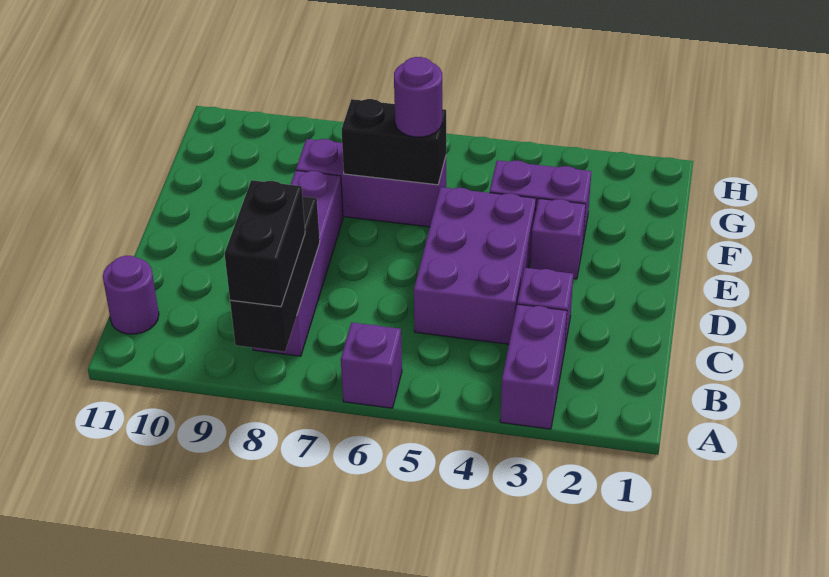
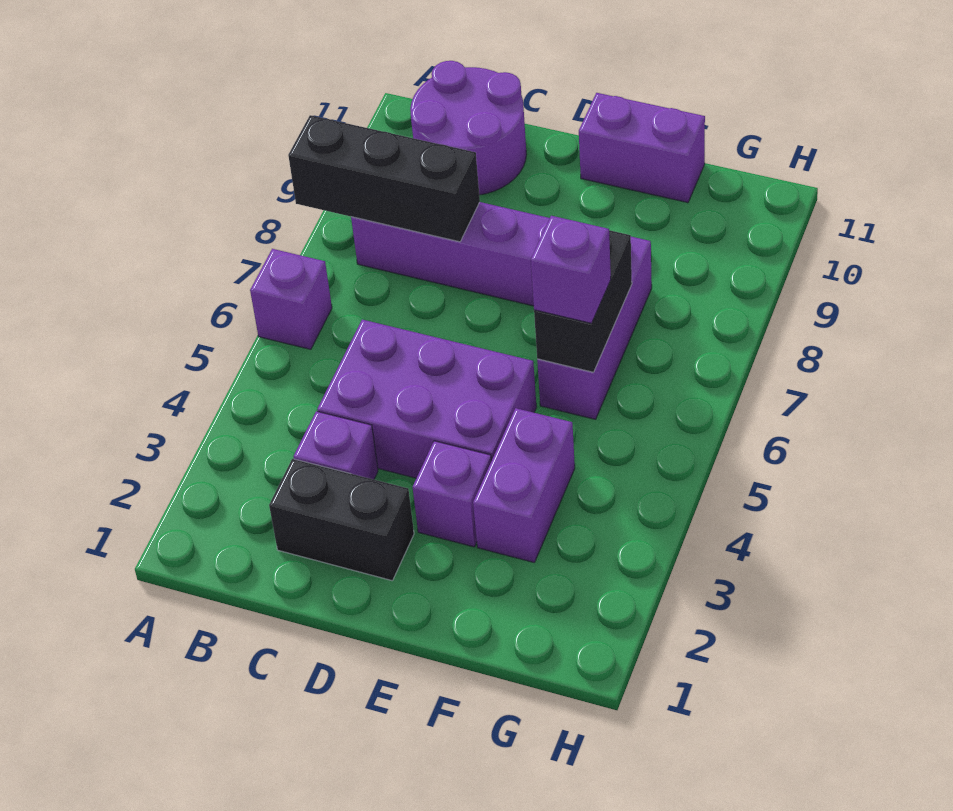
purple brick A3:B3 level 1 -> purple brick E11:F11 level 1
black brick A8:B8 level 3 -> black brick C2:D2 level 1
purple round brick B11 level 1 -> purple round brick B10:C11 level 1
purple round brick F6 level 3 -> purple brick F6 level 3

